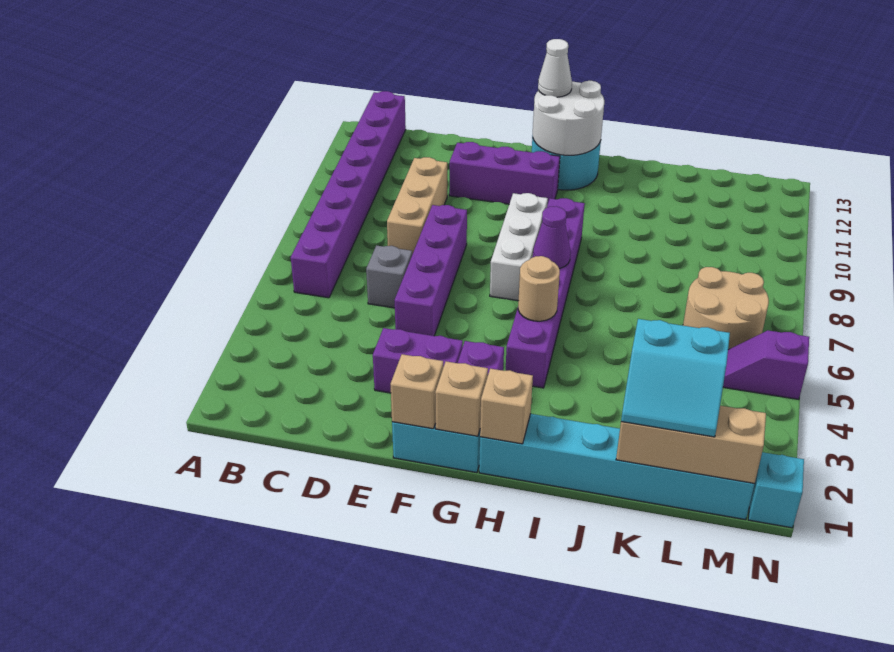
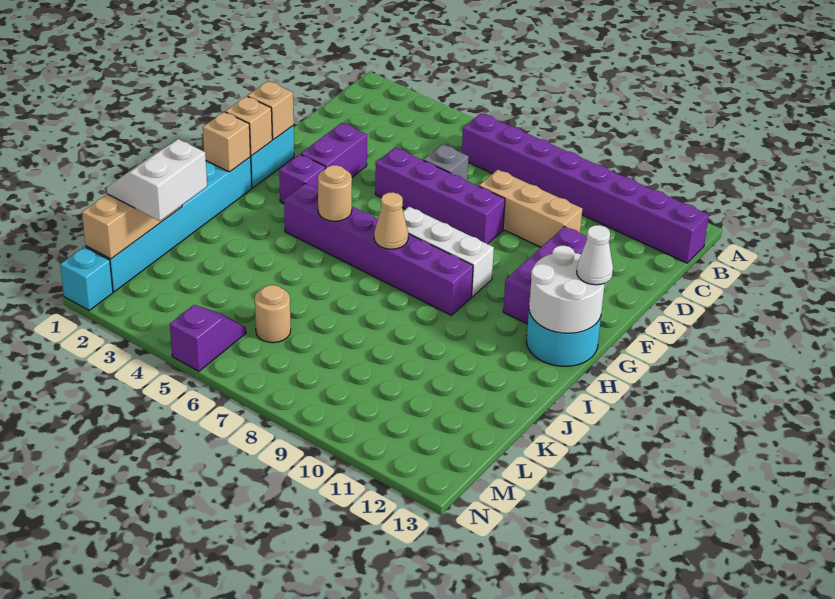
purple cone H7 level 2 -> tan cone H7 level 2
cyan slope K1:L2 level 3 top 2 -> white slope K1:L2 level 3 top 2
tan round brick L6:M7 level 1 -> tan round brick L6 level 1

